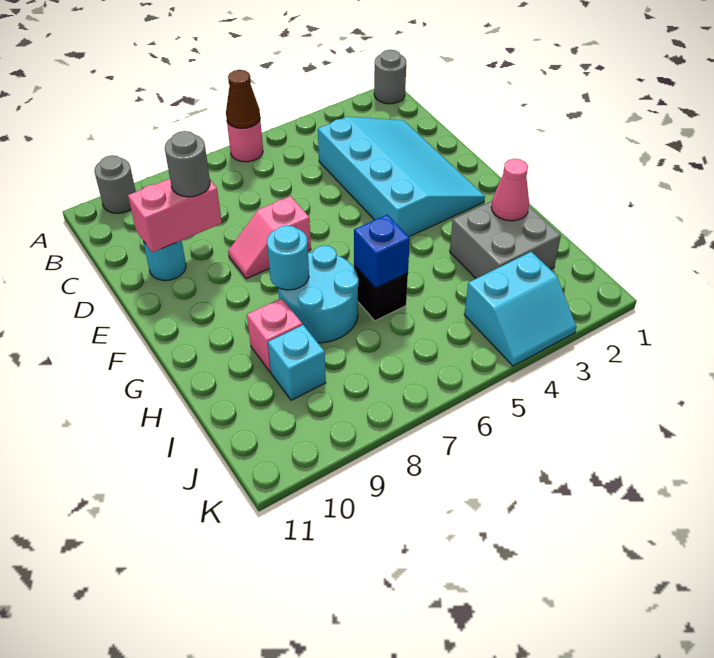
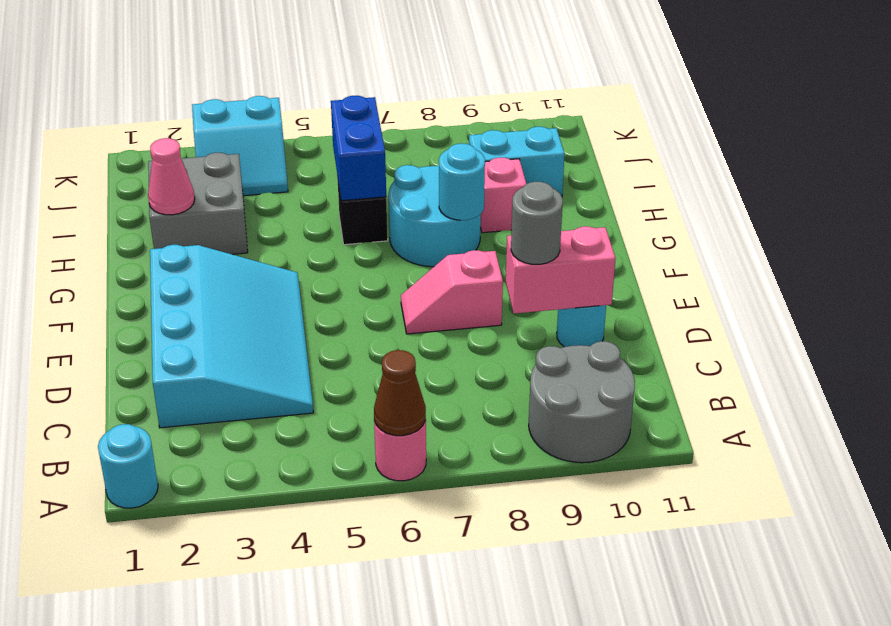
grey round brick A1 level 1 -> cyan round brick A1 level 1
grey round brick A10 level 1 -> grey round brick A9:B10 level 1
cyan slope C2:F4 level 1 top 4 -> cyan slope C2:F4 level 1 top 2
pink slope E7:E8 level 1 top 7 -> pink slope E7:E8 level 1 top 8
blue brick H6 level 2 -> blue brick H6:I6 level 2
cyan brick I9 level 1 -> cyan brick I9:I10 level 1
cyan slope J3:K4 level 1 top J -> cyan slope J3:K4 level 1 top K

